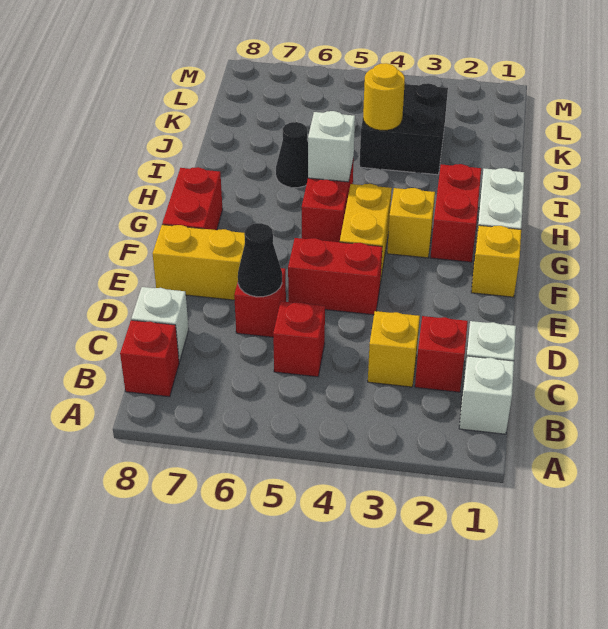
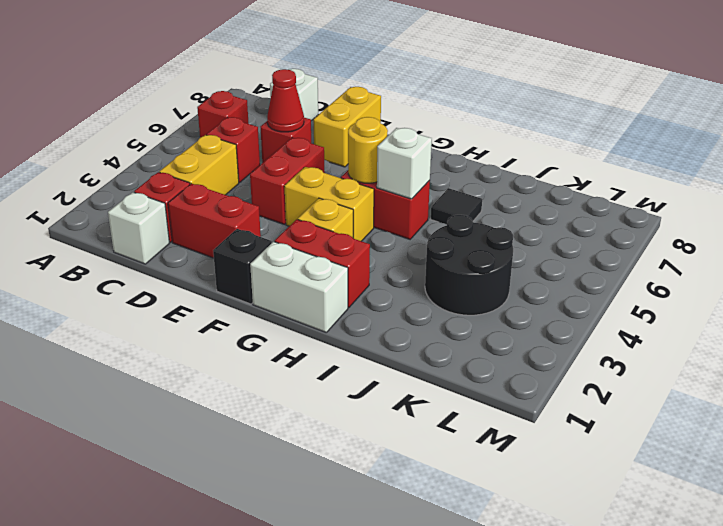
white brick B1 level 1 -> none
red brick B8 level 1 -> red brick B6 level 1
yellow brick C3 level 1 -> yellow brick C3:C4 level 1
black cone D6 level 2 -> red cone D6 level 2
yellow brick F1 level 1 -> black brick F1 level 1
red brick F8:G8 level 1 -> red brick D2:E2 level 1
black cone I6 level 1 -> black tile I6 level 1
black brick J3:K4 level 1 -> black round brick J3:K4 level 1
yellow round brick J4 level 2 -> yellow round brick G5 level 2

